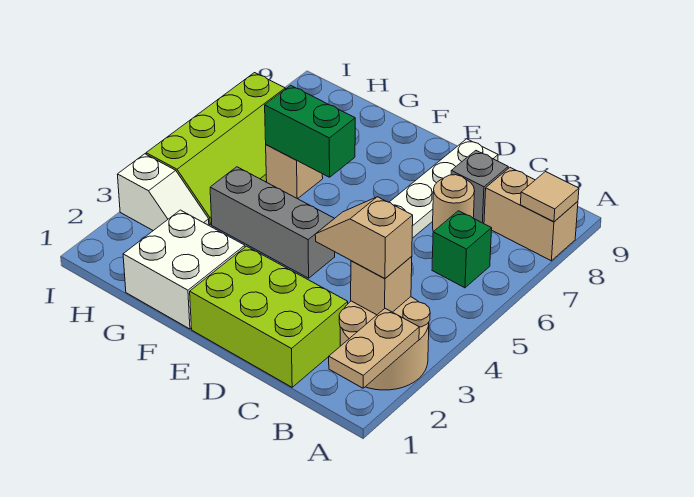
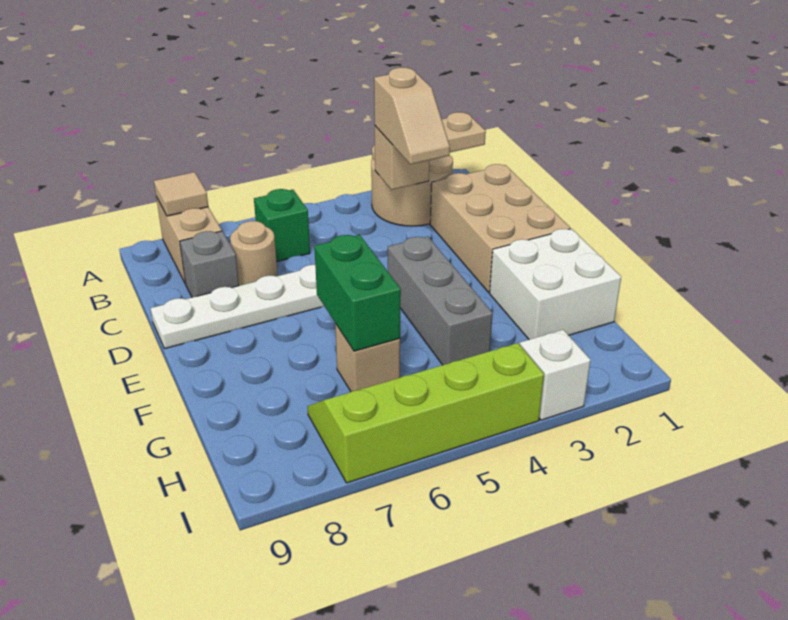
lime brick C1:E2 level 1 -> tan brick C1:E2 level 1

